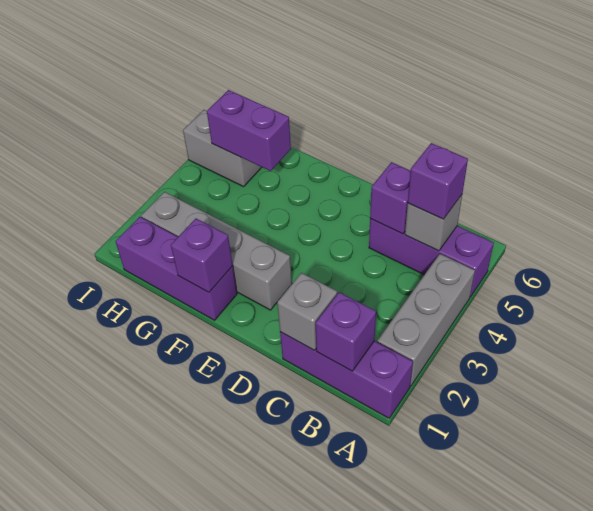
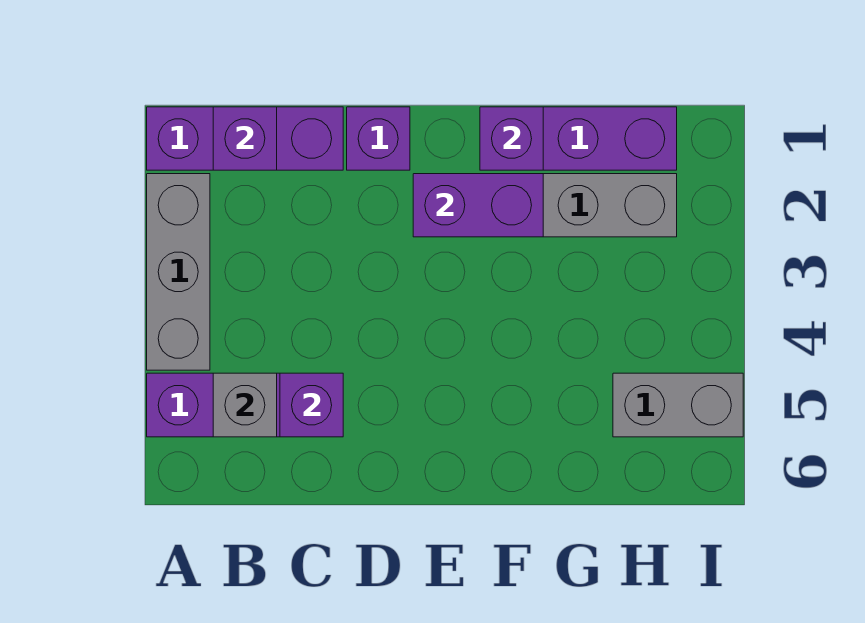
purple brick B5 level 3 -> purple brick D1 level 1
grey brick C1 level 2 -> none
purple brick G5:H5 level 2 -> purple brick E2:F2 level 2

